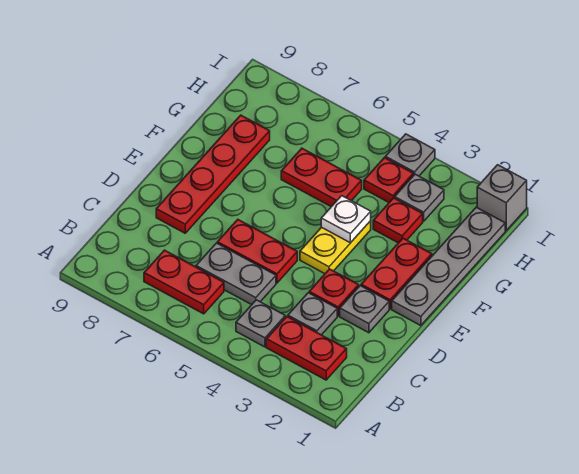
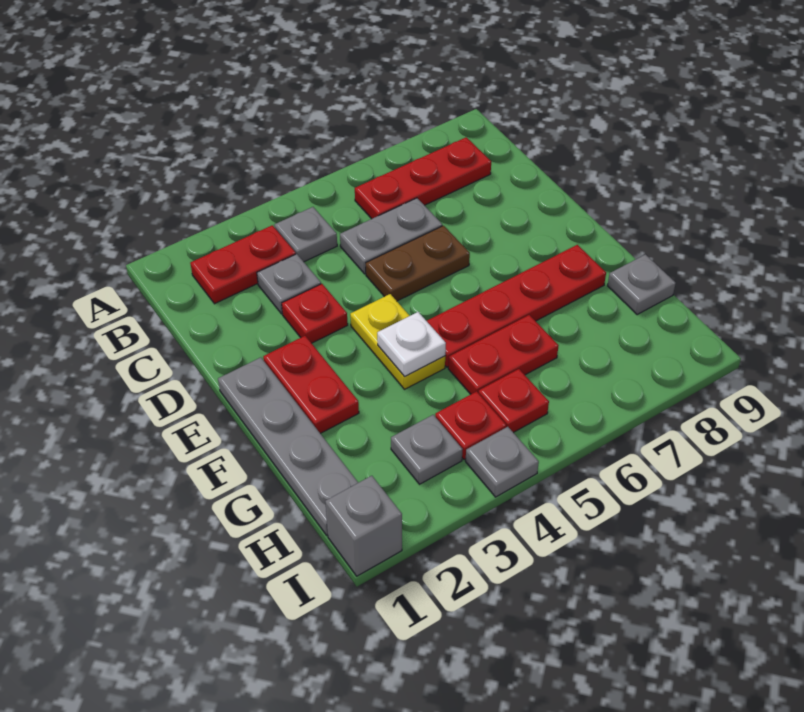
red plate B6:B7 level 1 -> red plate B6:B8 level 1
grey plate D2 level 1 -> grey plate G9 level 1
red plate D5:D6 level 1 -> brown plate D5:D6 level 1
red plate D8:G8 level 1 -> red plate F5:F8 level 1
red plate G3 level 1 -> red plate H5 level 1

